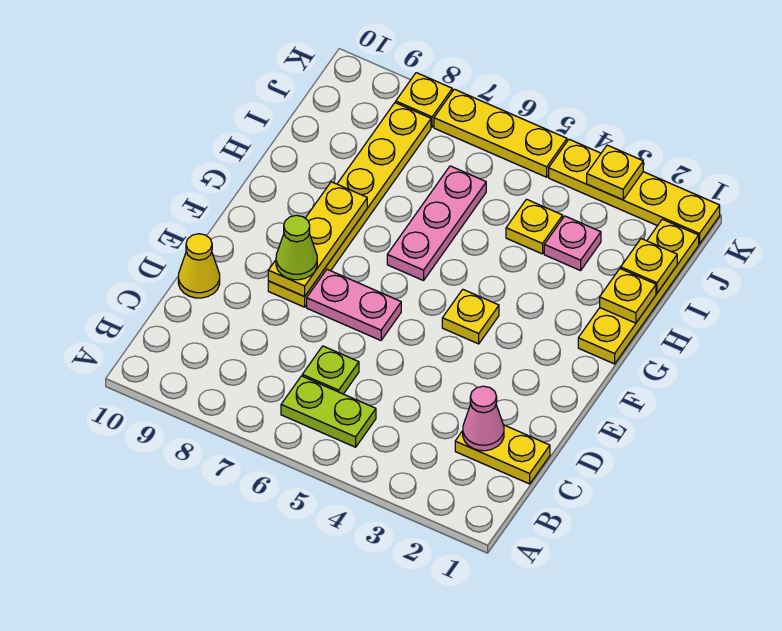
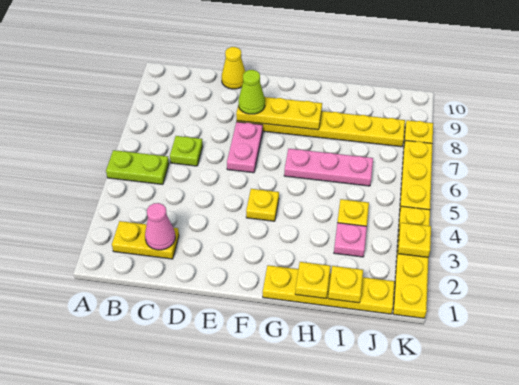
lime plate B5:B6 level 1 -> lime plate A5:B5 level 1
yellow plate C1:C2 level 1 -> yellow plate B2:C2 level 1

